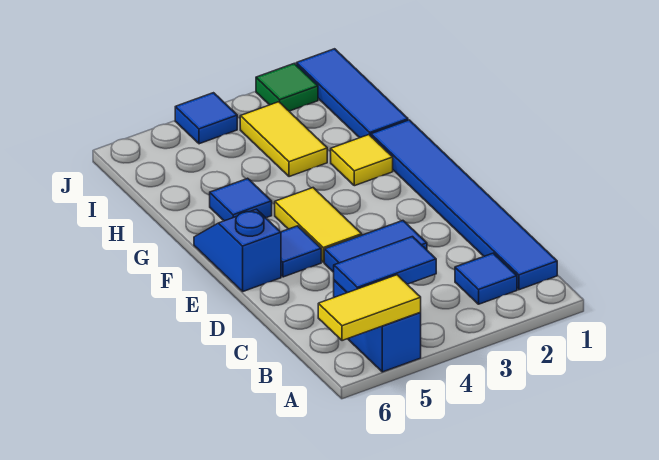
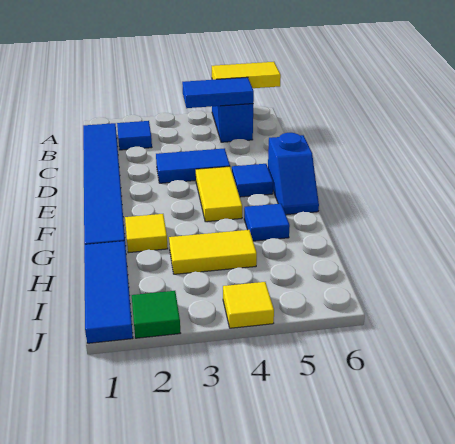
yellow tile H3:I3 level 1 -> yellow tile H3:H4 level 1
blue tile J4 level 1 -> yellow tile J4 level 1

